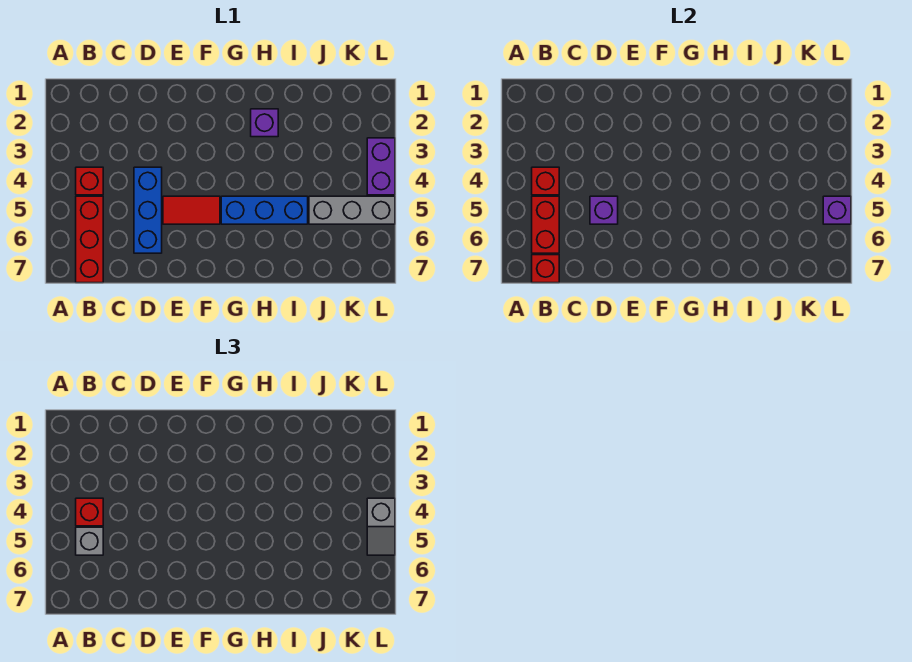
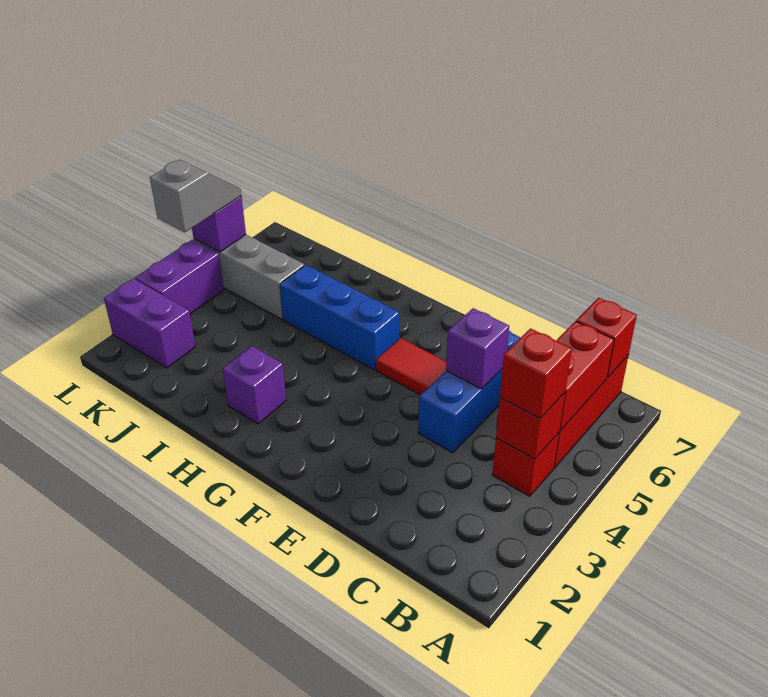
grey brick B5 level 3 -> none
none -> purple brick K2:L2 level 1

